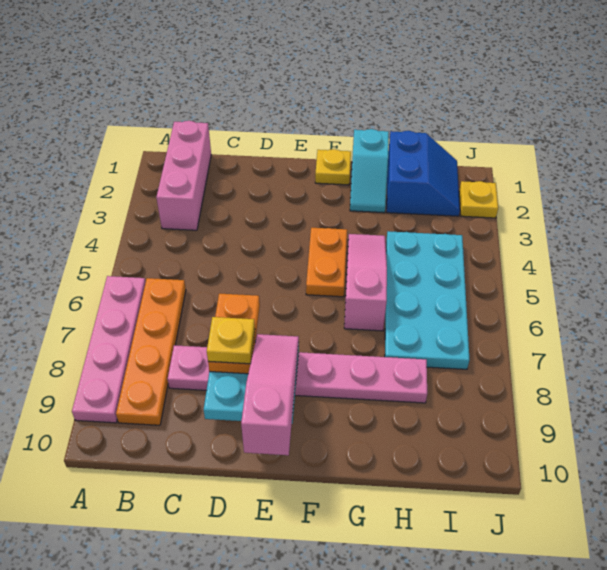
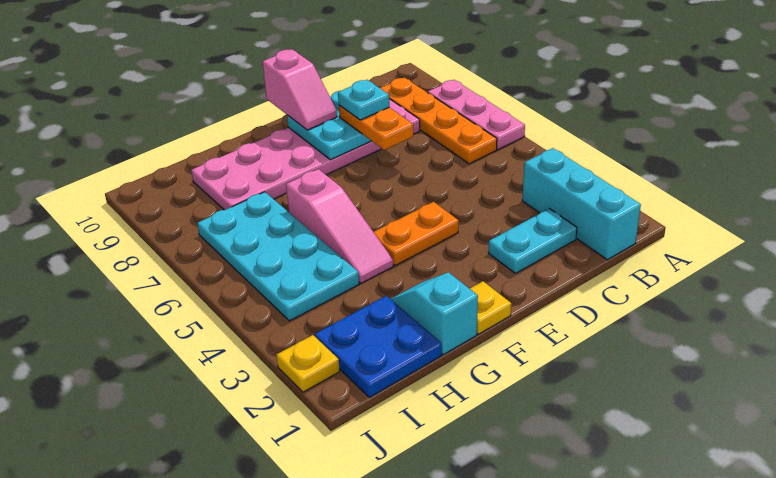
pink plate A6:A9 level 1 -> pink plate A6:A8 level 1
pink brick B1:B3 level 1 -> cyan brick B1:B3 level 1
none -> cyan plate C2:D2 level 1
pink plate C8:H8 level 1 -> pink plate C8:H9 level 1
yellow plate D8 level 4 -> cyan plate D8 level 4
pink slope E8:E10 level 3 top 10 -> pink slope E9:E10 level 3 top 10
orange plate F4:F5 level 1 -> orange plate E4:F4 level 1
blue slope H1:I2 level 1 top H -> blue plate H1:I2 level 1

